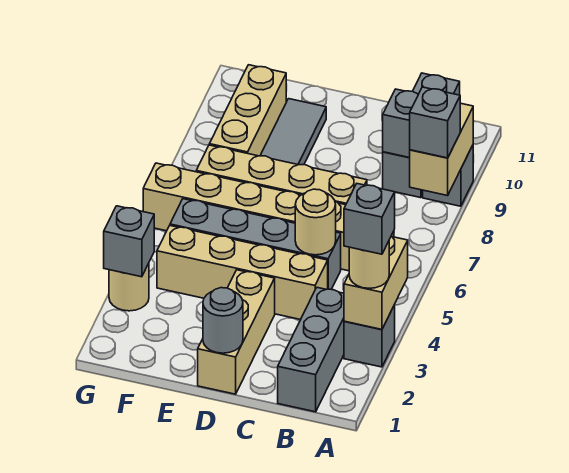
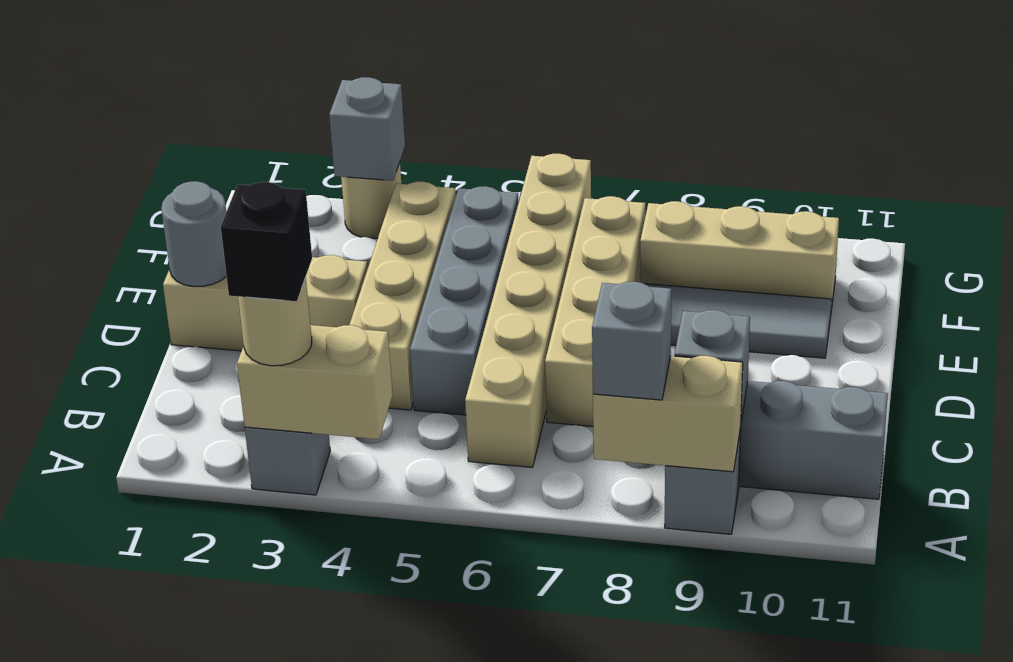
grey brick A3 level 4 -> black brick A3 level 4
grey brick B1:B3 level 1 -> none
tan round brick C5 level 2 -> none

